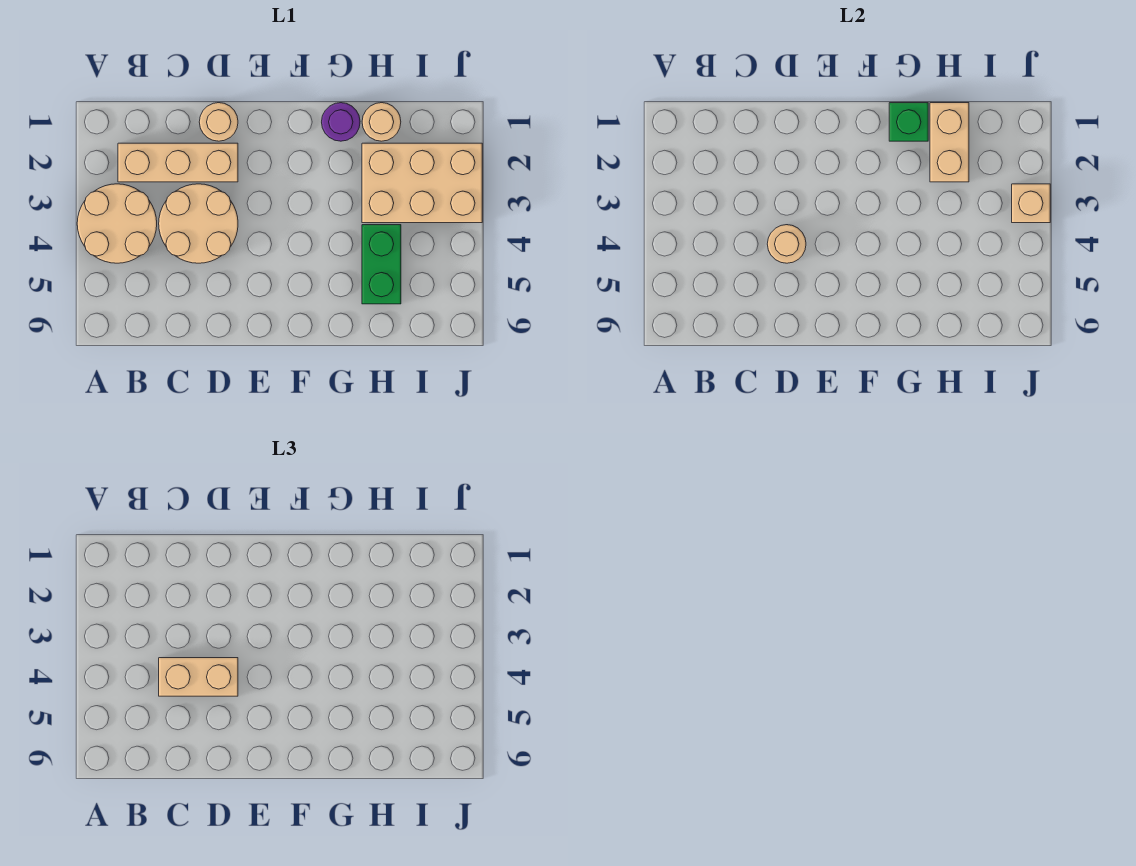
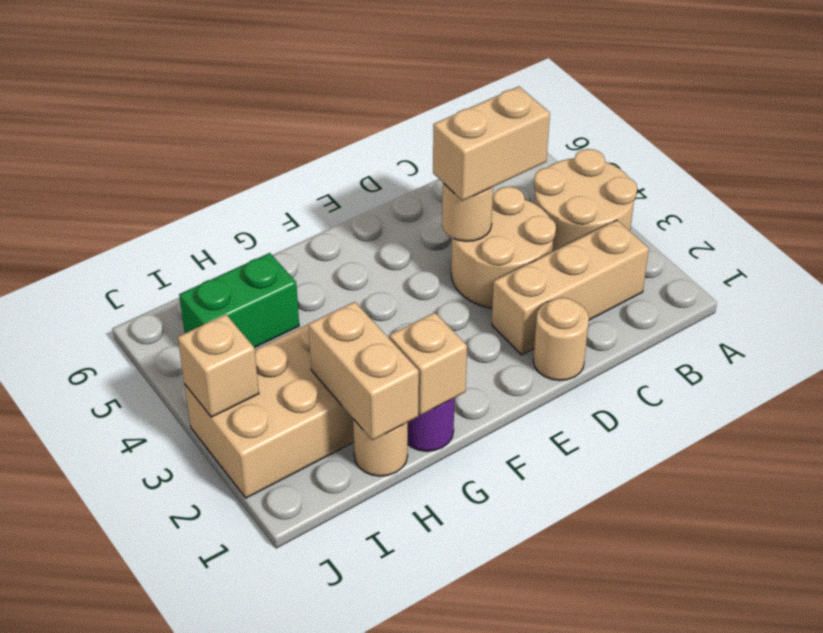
green brick G1 level 2 -> tan brick G1 level 2
green brick H4:H5 level 1 -> green brick H5:I5 level 1

